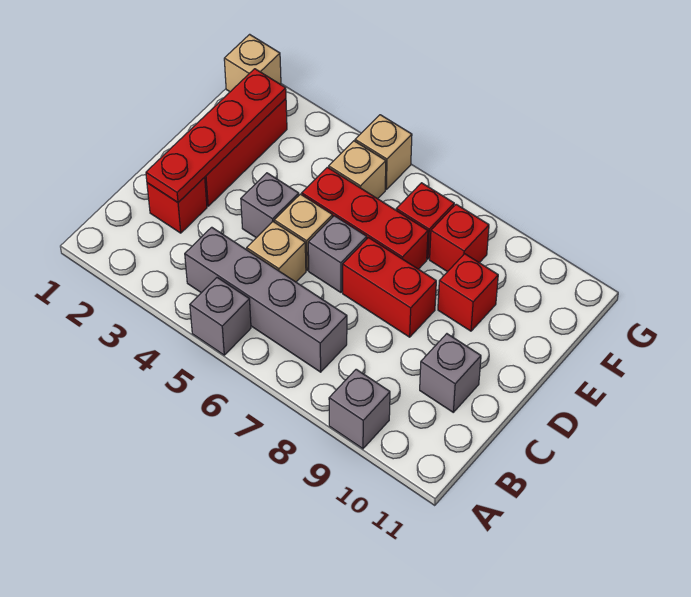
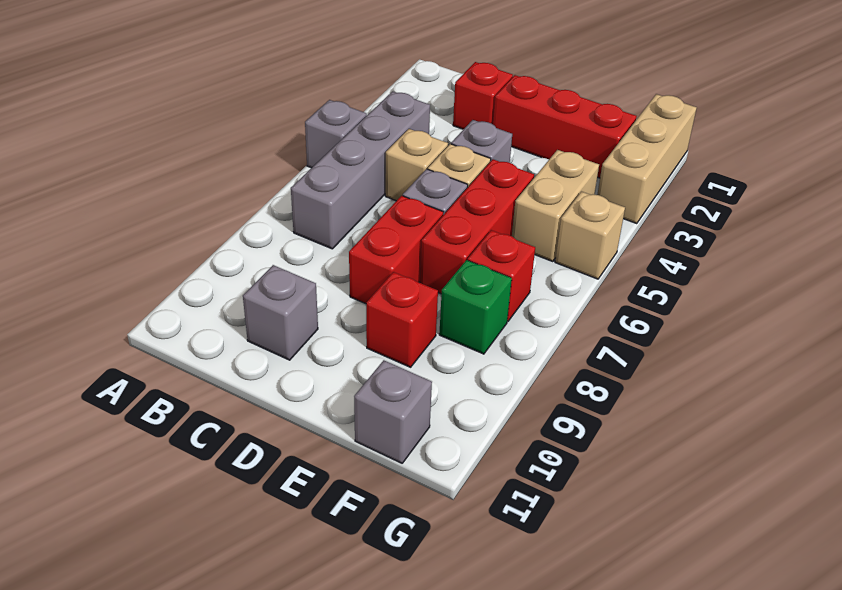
grey brick A9 level 1 -> grey brick F11 level 1
red plate C2:F2 level 2 -> none
tan brick F5 level 1 -> tan brick F4:F5 level 1
red brick F8 level 1 -> green brick F8 level 1
tan brick G1 level 1 -> tan brick G1:G3 level 1

